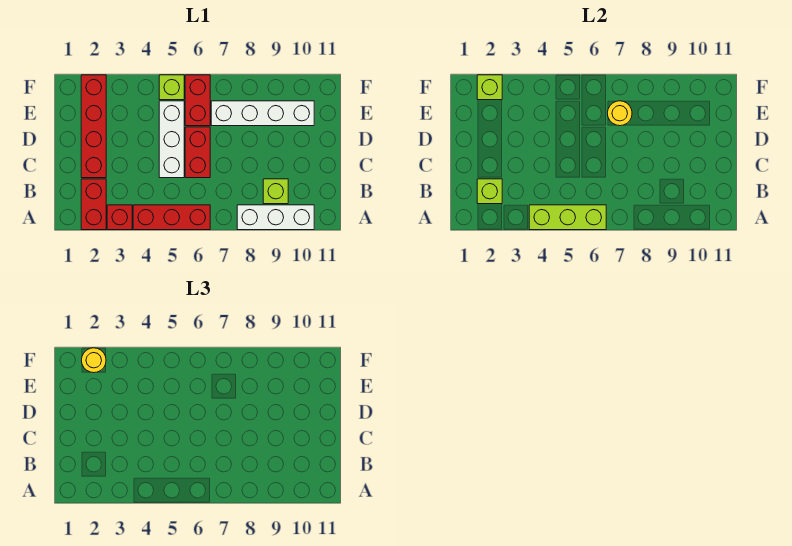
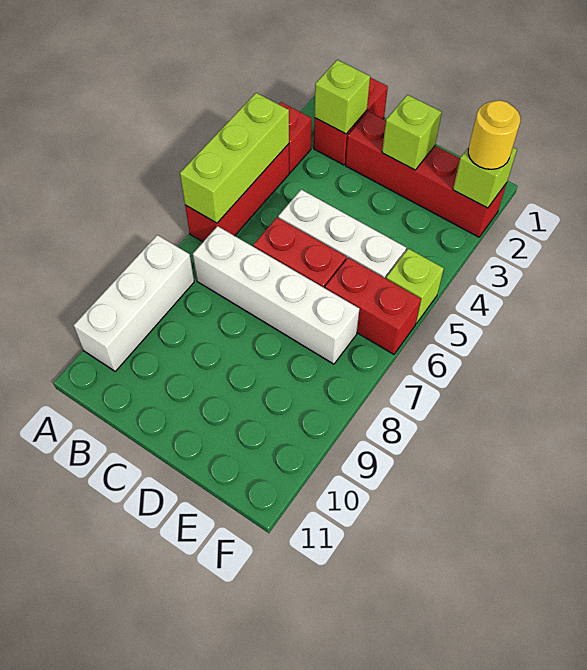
red brick A2:B2 level 1 -> red brick B1:B2 level 1
lime brick B9 level 1 -> lime brick D2 level 2
white brick E7:E10 level 1 -> white brick B7:E7 level 1
yellow round brick E7 level 2 -> none

